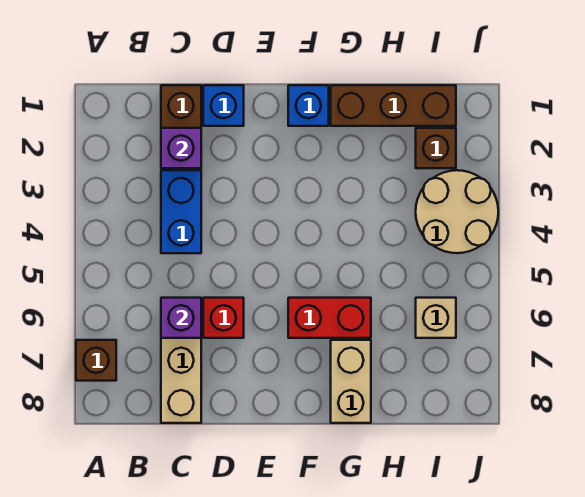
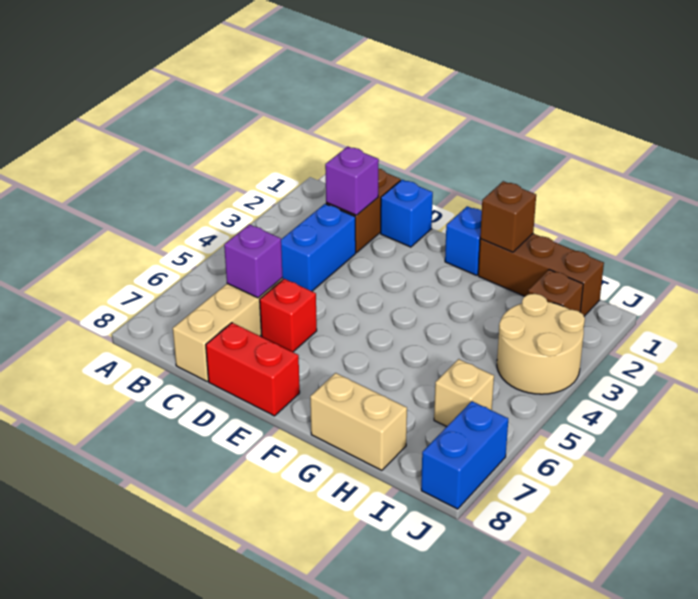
brown brick A7 level 1 -> brown brick G1 level 2
red brick F6:G6 level 1 -> red brick D8:E8 level 1
tan brick G7:G8 level 1 -> tan brick G8:H8 level 1
none -> blue brick J7:J8 level 1

